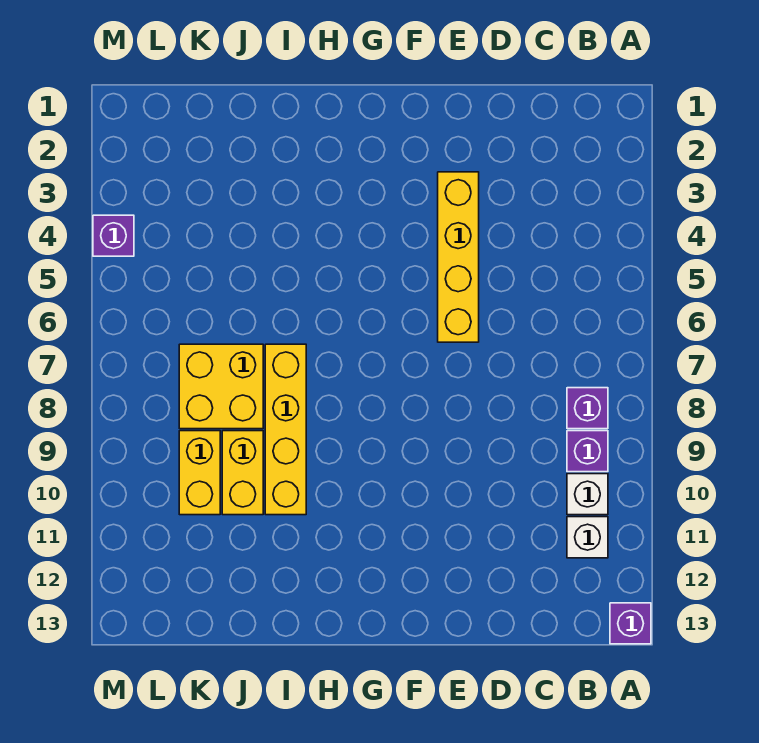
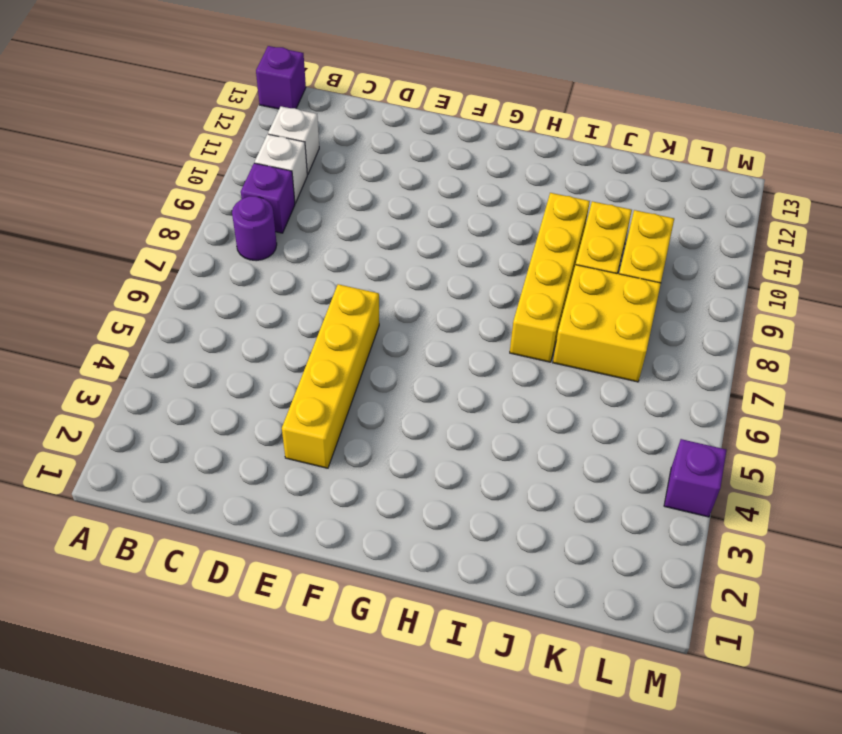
purple brick B8 level 1 -> purple round brick B8 level 1

